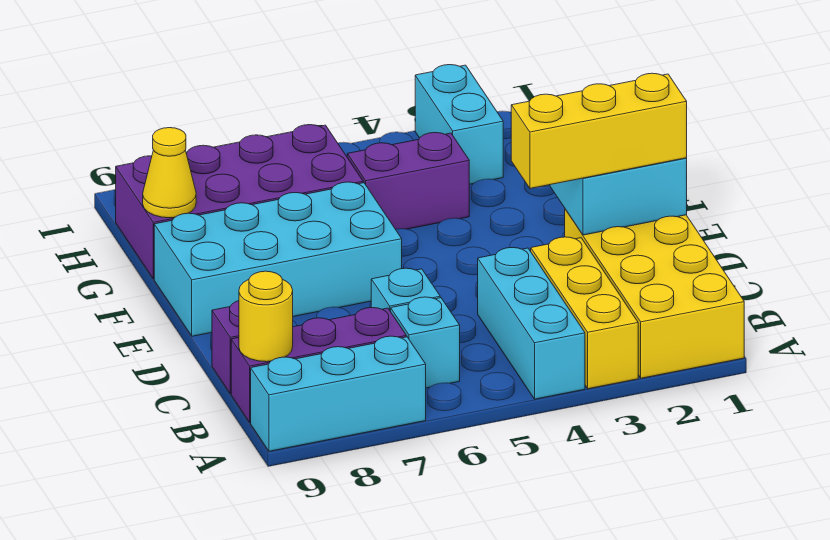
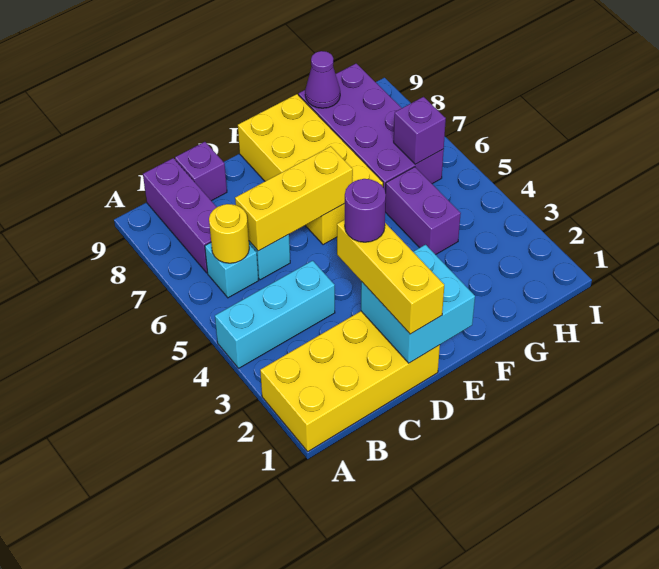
yellow brick A3:C3 level 1 -> yellow brick C6:E6 level 2
cyan brick A7:A9 level 1 -> none
yellow round brick B9 level 2 -> yellow round brick B6 level 2
none -> purple round brick D3 level 4
cyan brick E6:F9 level 1 -> yellow brick E6:F9 level 1
yellow cone G9 level 2 -> purple cone G9 level 2
cyan brick H3:I3 level 1 -> none
none -> purple brick H6 level 2

